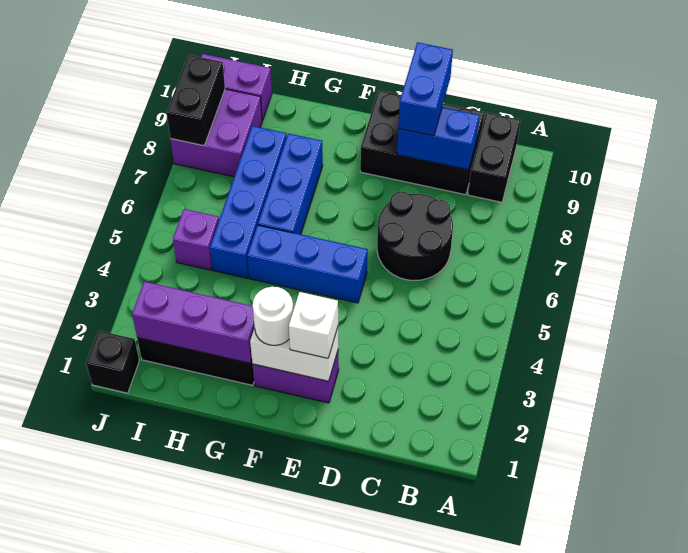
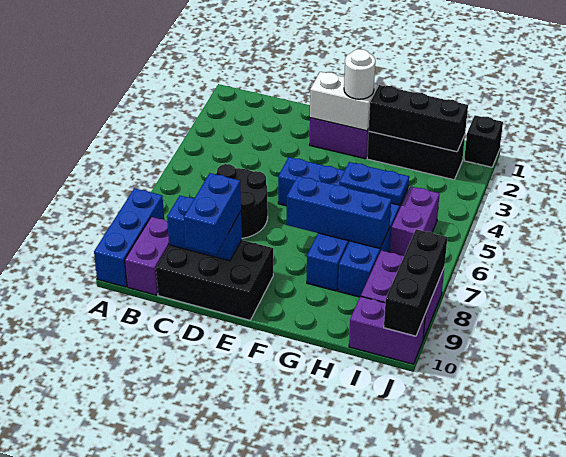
none -> blue brick A8:A10 level 1
black brick B9:B10 level 1 -> purple brick B9:B10 level 1
white brick E2 level 3 -> none
none -> blue brick F7:H7 level 2
purple brick G2:I2 level 2 -> black brick G2:I2 level 2
none -> blue plate G5:H5 level 2
purple brick I5 level 1 -> purple brick I5:I6 level 1
black brick J8:J9 level 2 -> black brick J8:J10 level 2

